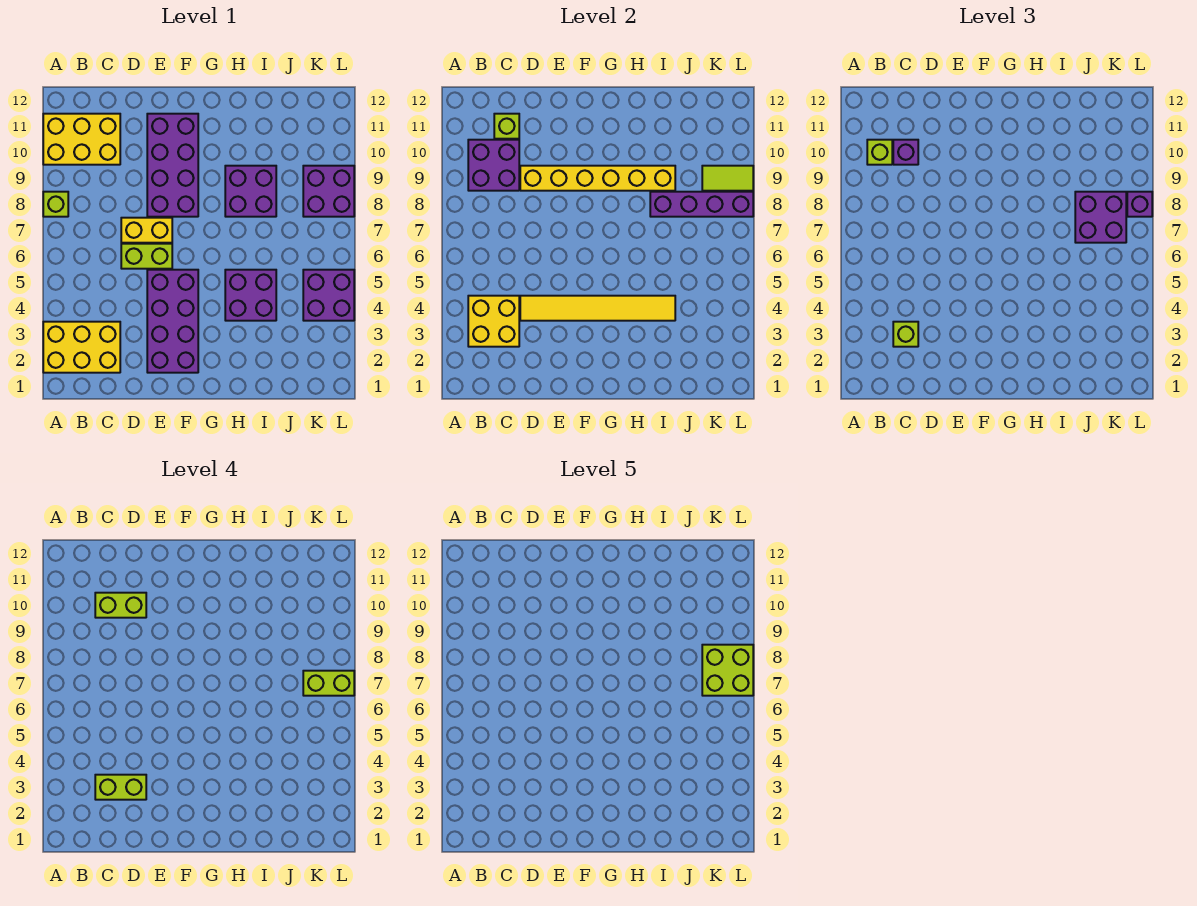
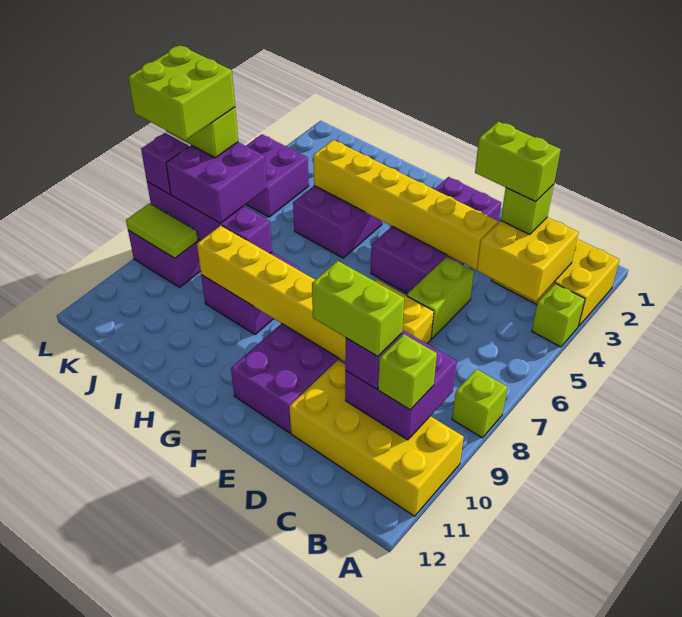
yellow brick A10:C11 level 1 -> yellow brick A10:D11 level 1
lime brick C11 level 2 -> lime brick A4 level 1
yellow tile D4:I4 level 2 -> yellow brick D4:I4 level 2
lime brick D6:E6 level 1 -> lime brick D5:D6 level 1

